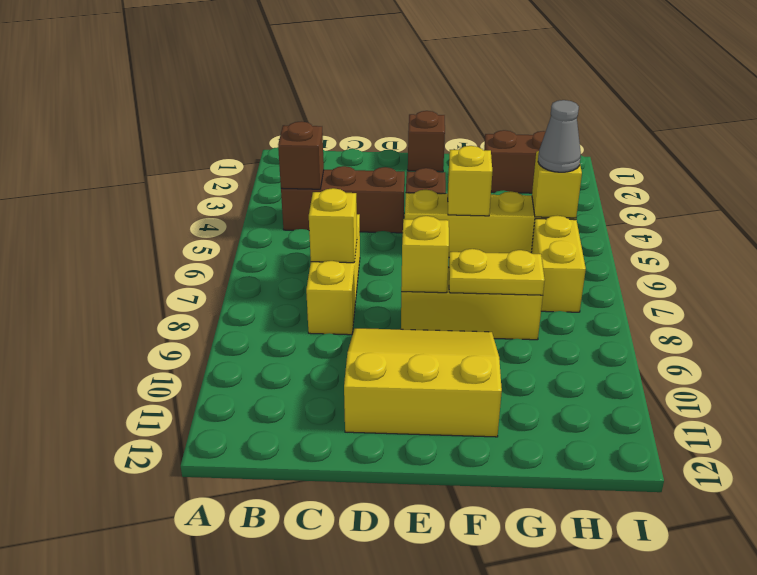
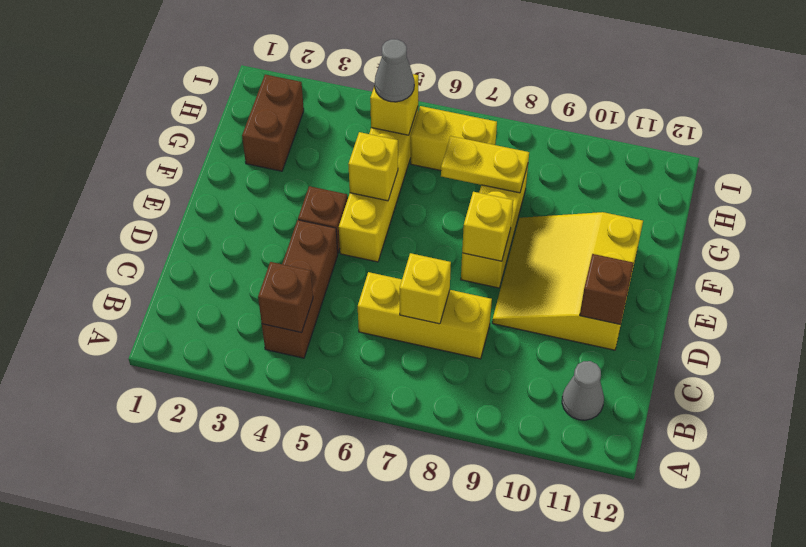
none -> grey cone B11 level 1
brown brick E1 level 1 -> brown brick D11 level 2
yellow plate F8:G8 level 2 -> yellow plate G7:G8 level 2

